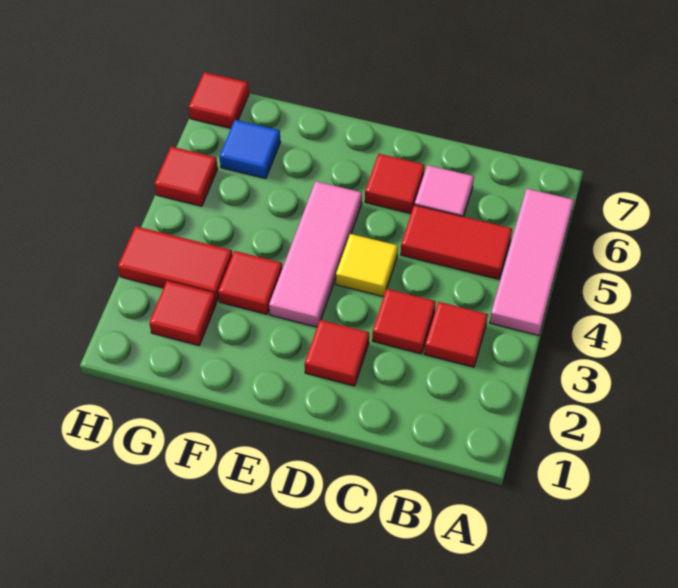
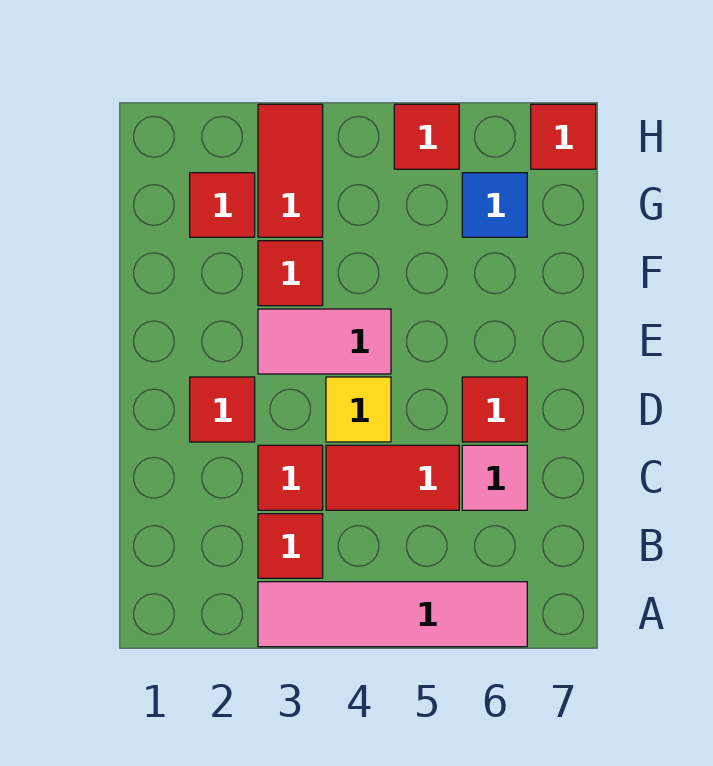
pink tile A4:A6 level 1 -> pink tile A3:A6 level 1
red tile B5:C5 level 1 -> red tile C4:C5 level 1
pink tile E3:E5 level 1 -> pink tile E3:E4 level 1

